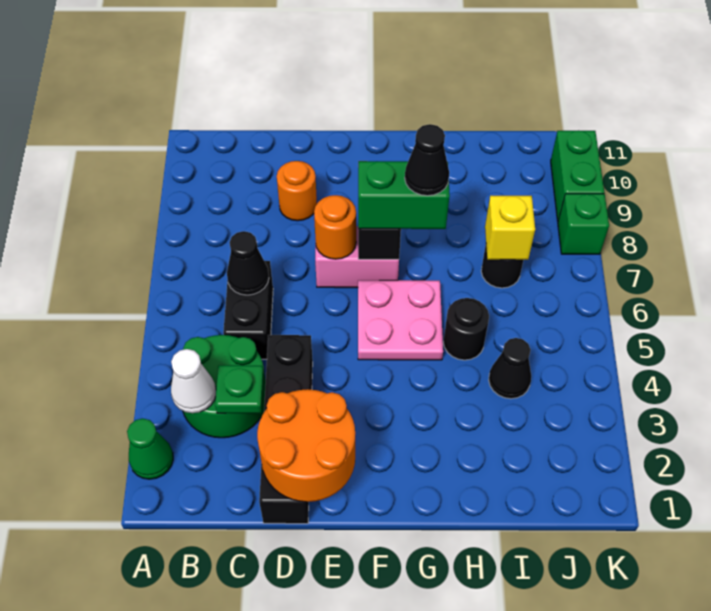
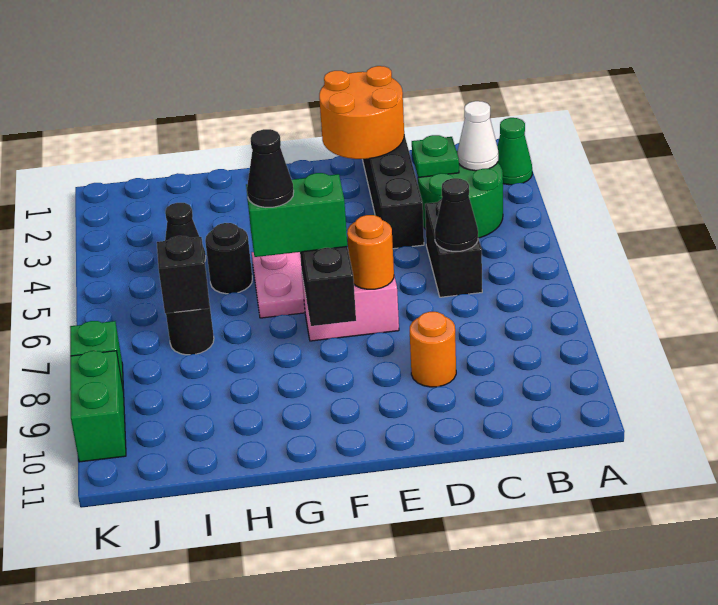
yellow brick I7 level 2 -> black brick I7 level 2

